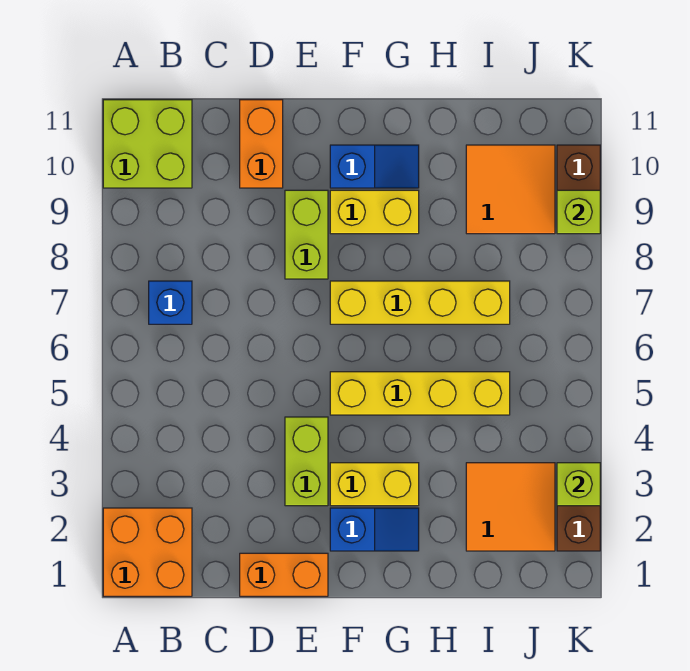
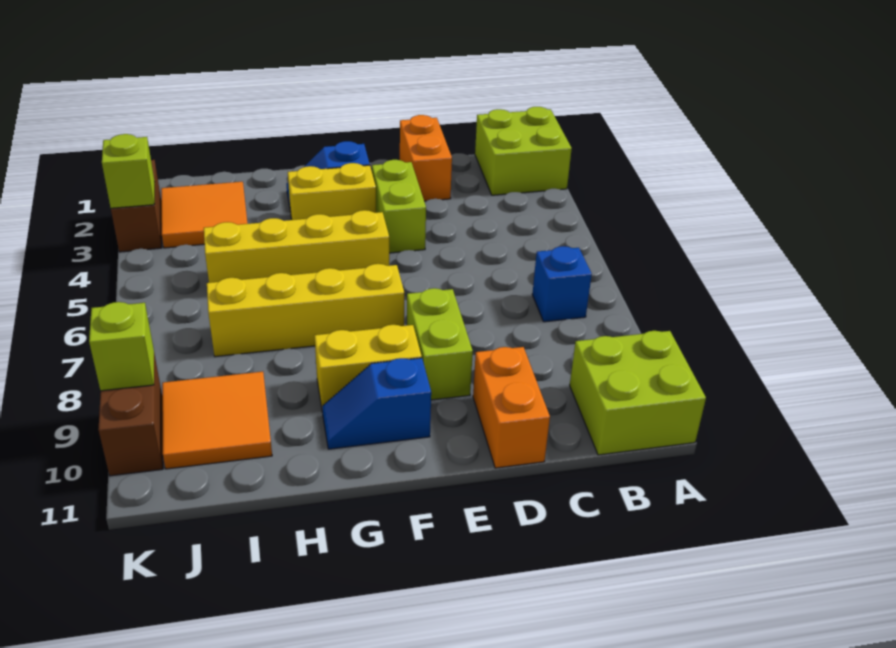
orange brick A1:B2 level 1 -> lime brick A1:B2 level 1
orange brick D1:E1 level 1 -> orange brick D1:D2 level 1

